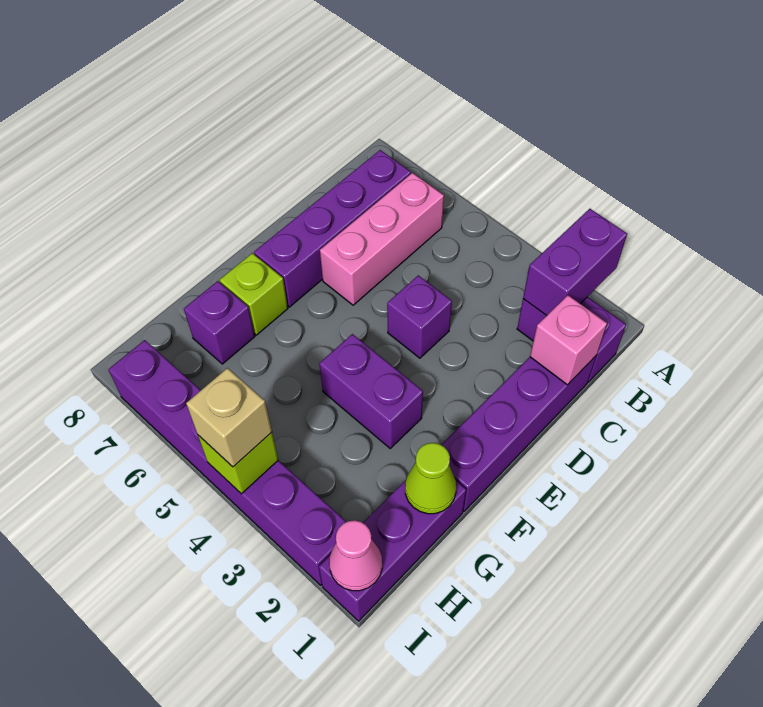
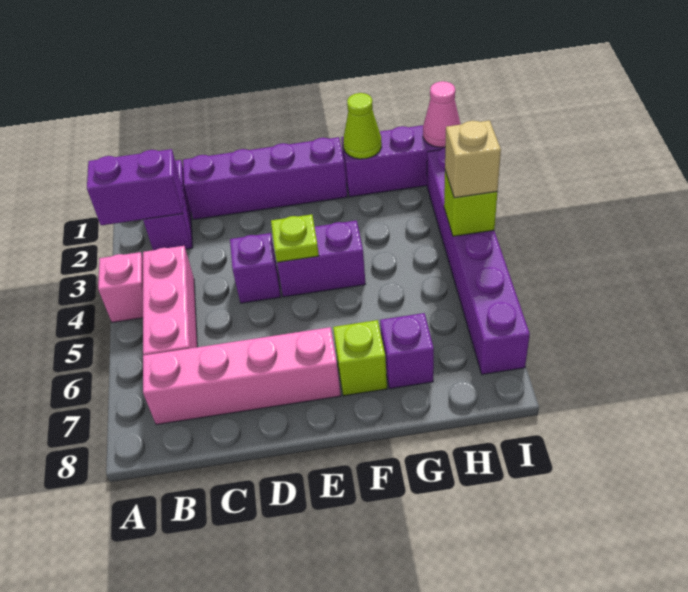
pink brick B6:D6 level 1 -> pink brick B4:B6 level 1
purple brick B7:E7 level 1 -> pink brick B7:E7 level 1
pink brick C1 level 2 -> pink brick A4 level 1
none -> lime plate E4 level 2
purple brick F3:F4 level 1 -> purple brick E4:F4 level 1

